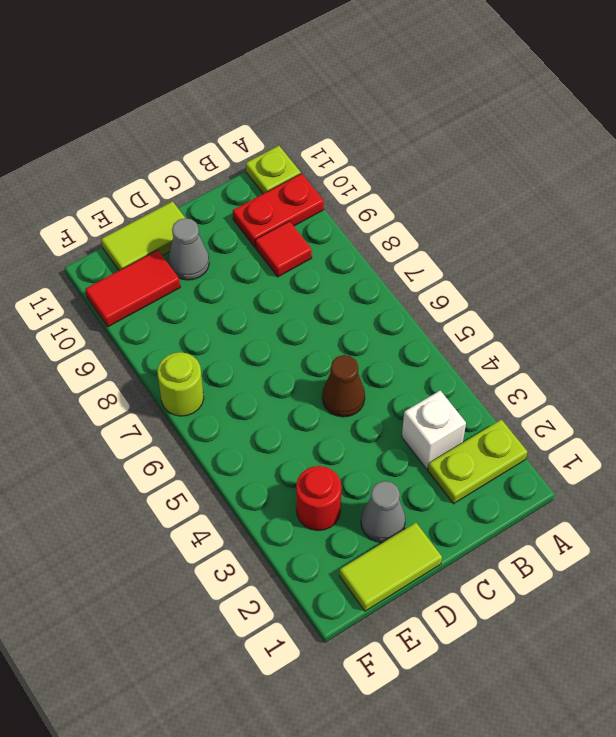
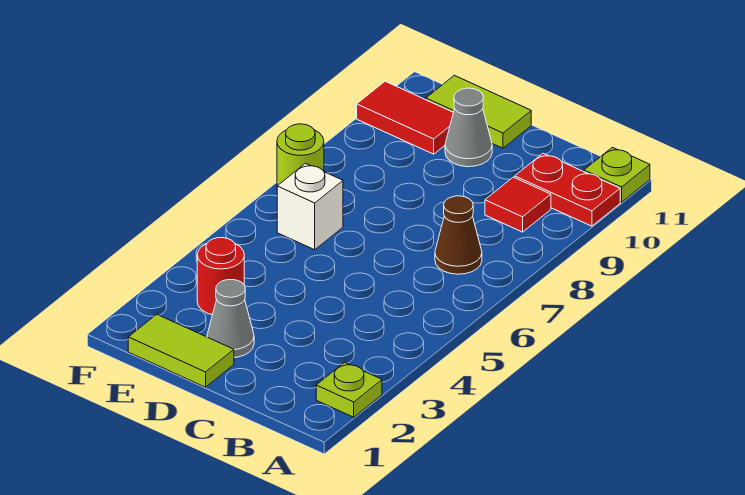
lime plate A2:B2 level 1 -> lime plate A2 level 1
white brick B3 level 1 -> white brick E6 level 1
brown cone C5 level 1 -> brown cone B7 level 1

